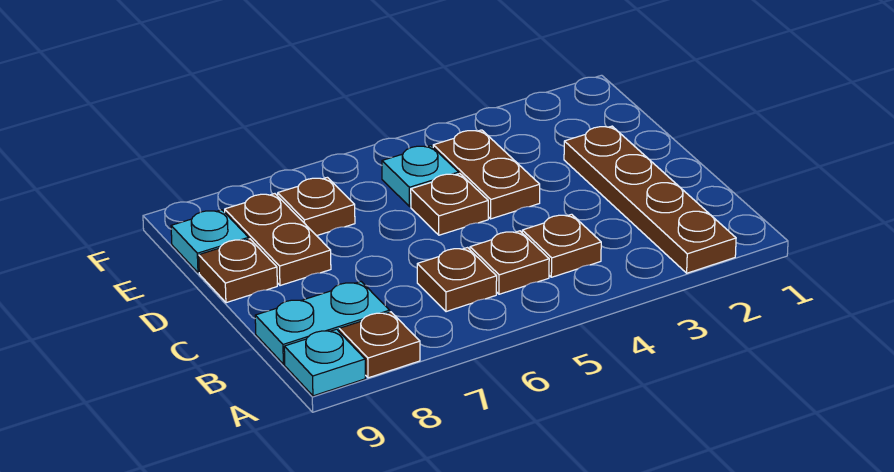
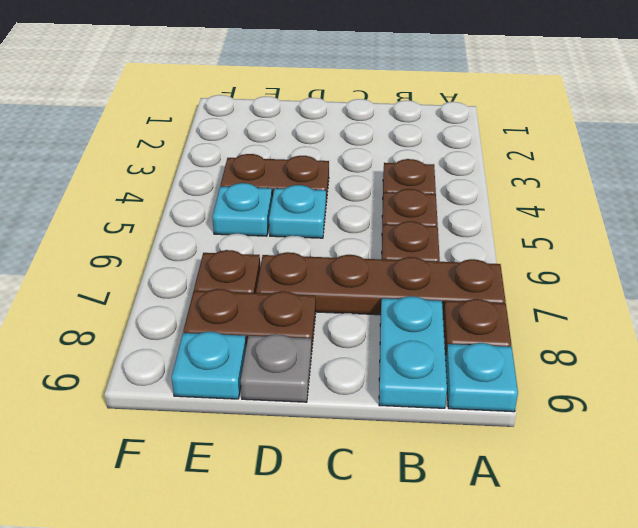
brown plate A2:D2 level 1 -> brown plate A7:D7 level 1
brown plate D5 level 1 -> cyan plate D5 level 1
brown plate D9 level 1 -> grey plate D9 level 1

